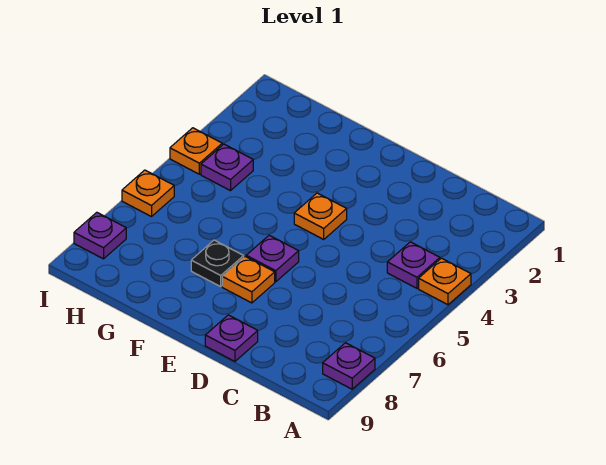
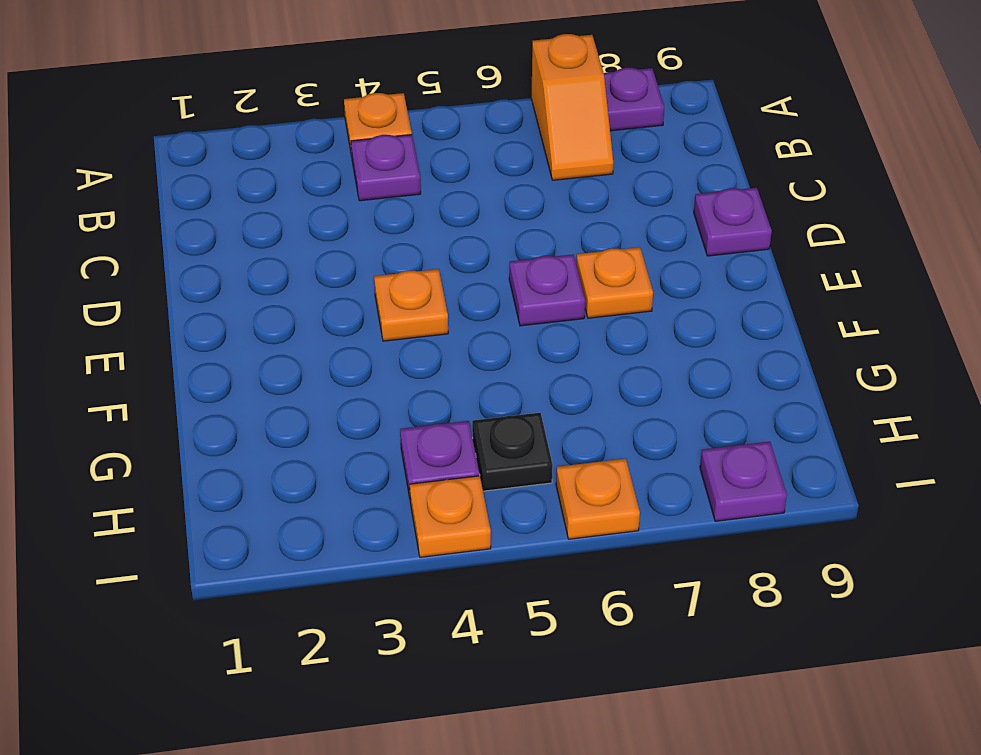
none -> orange slope A7:B7 level 1 top A
black plate F7 level 1 -> black plate H5 level 1

